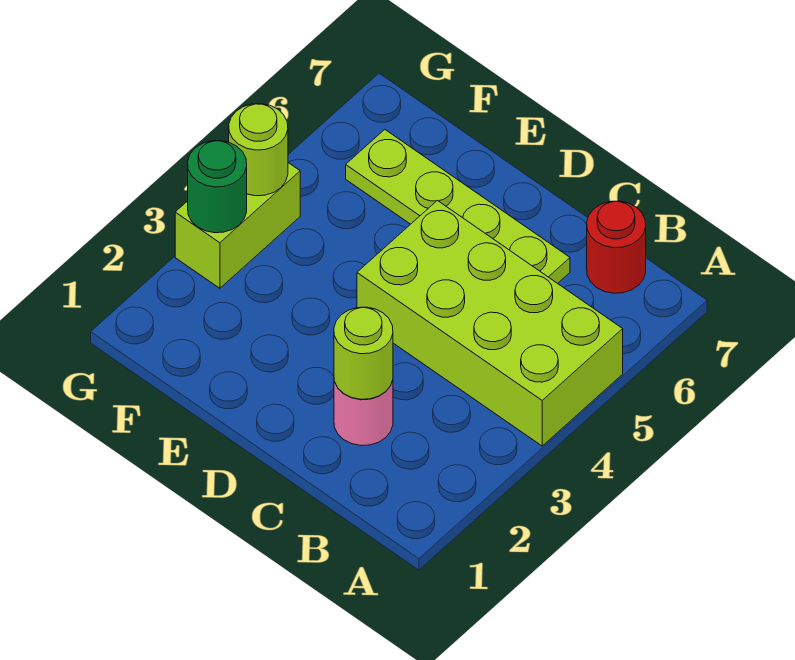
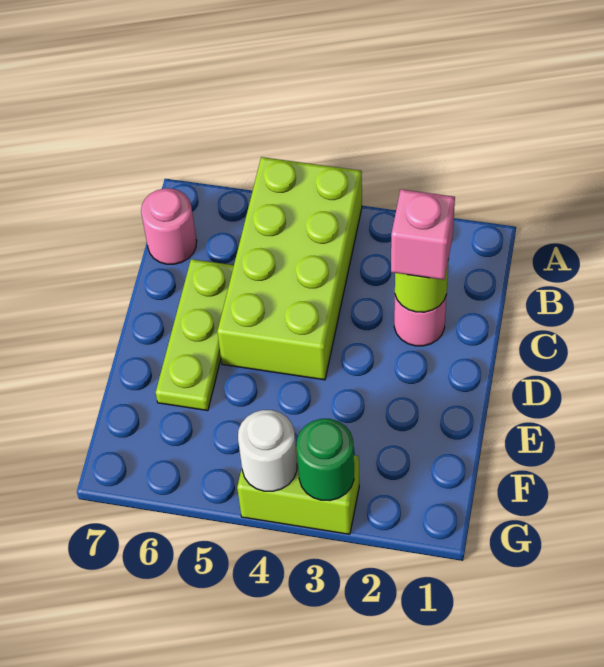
red round brick B7 level 1 -> pink round brick B7 level 1
none -> pink brick C2 level 3
lime plate C6:F6 level 1 -> lime plate C6:E6 level 1
lime round brick G4 level 2 -> white round brick G4 level 2

